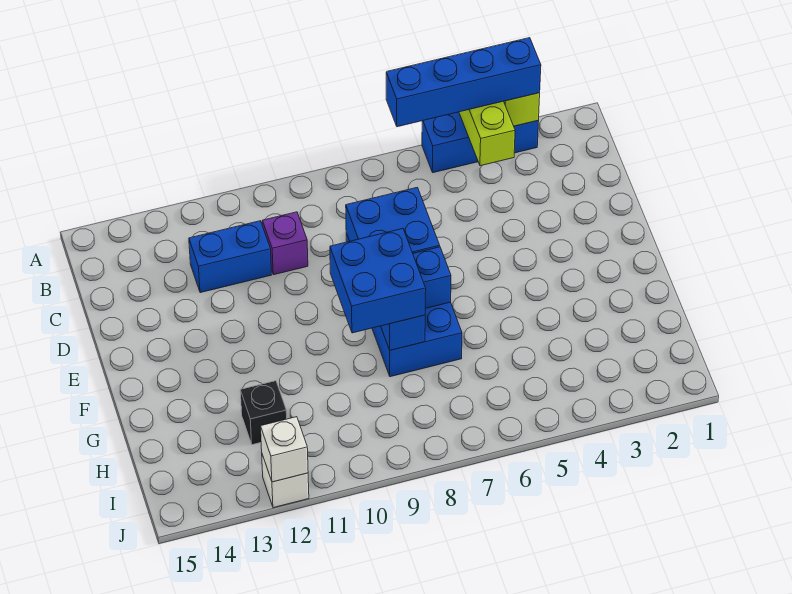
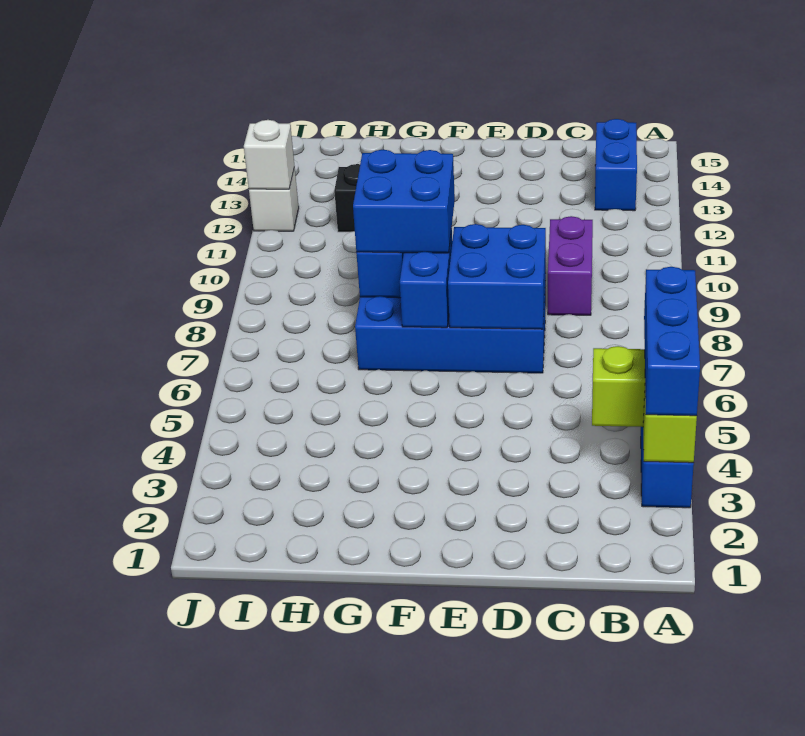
blue brick A3:A6 level 3 -> blue brick A3:A5 level 3
purple brick C10 level 1 -> purple brick C9:C10 level 1
blue brick C11:C12 level 1 -> blue brick B13:B14 level 1

